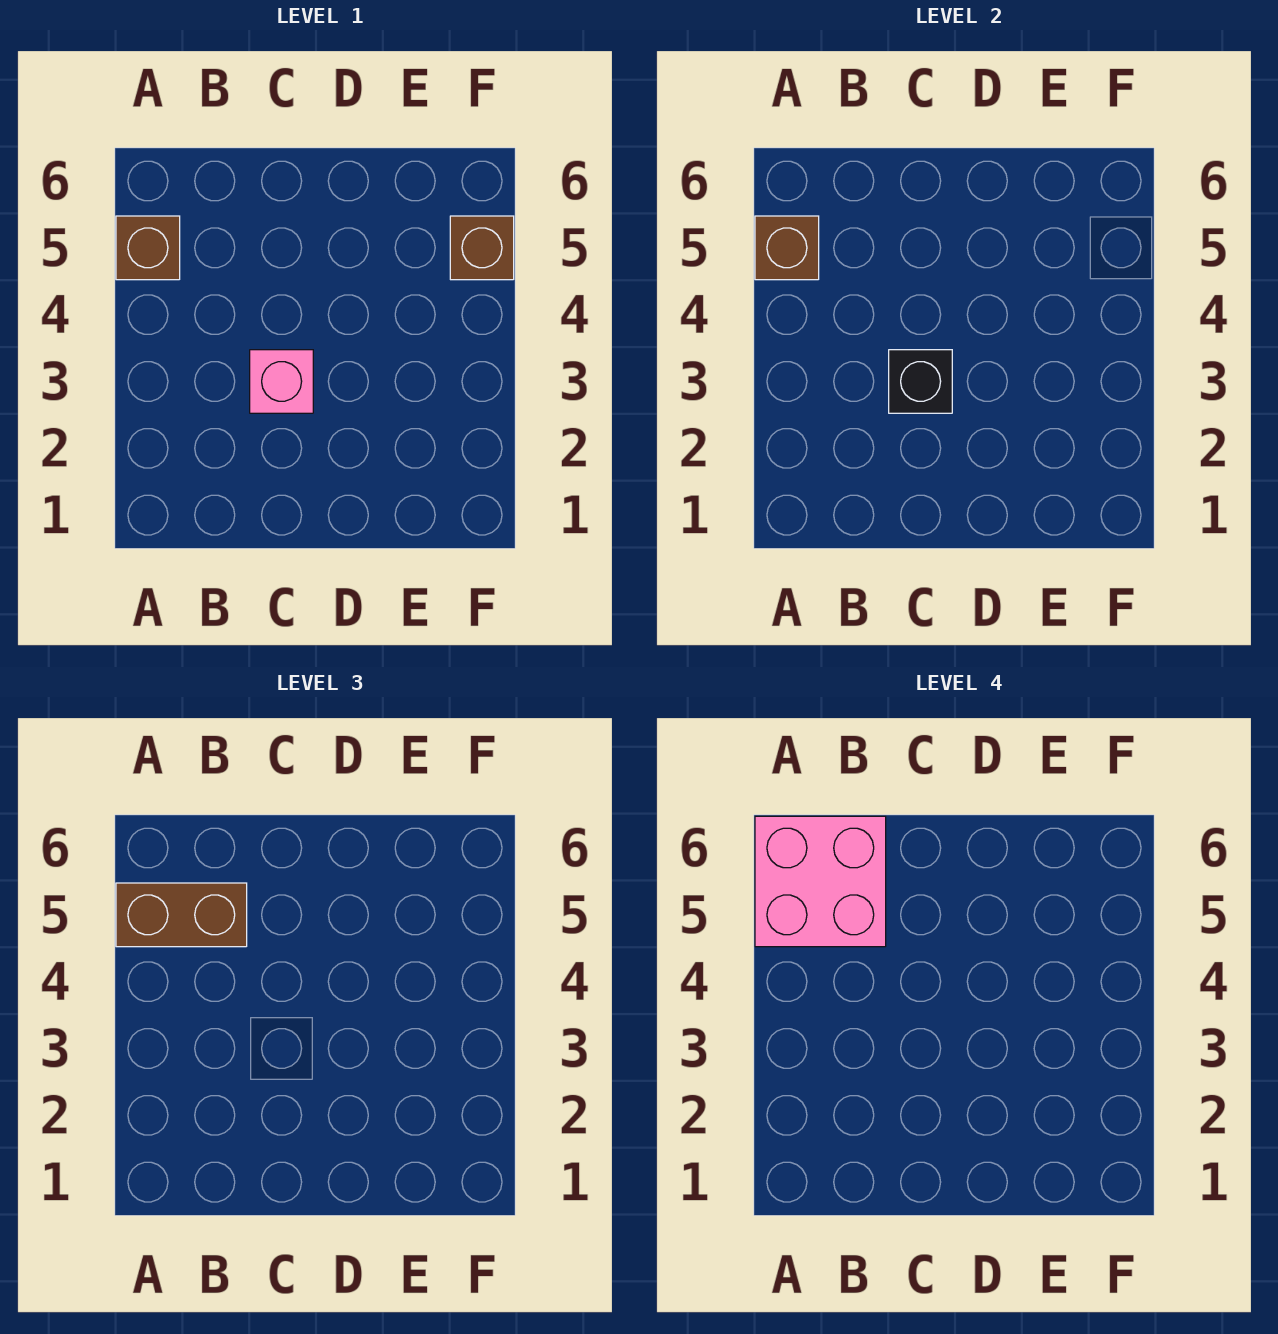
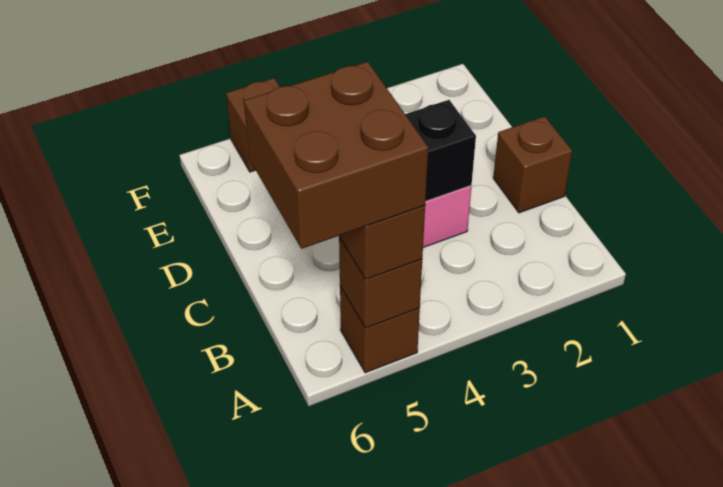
pink brick A5:B6 level 4 -> brown brick A5:B6 level 4
none -> brown brick C1 level 1

